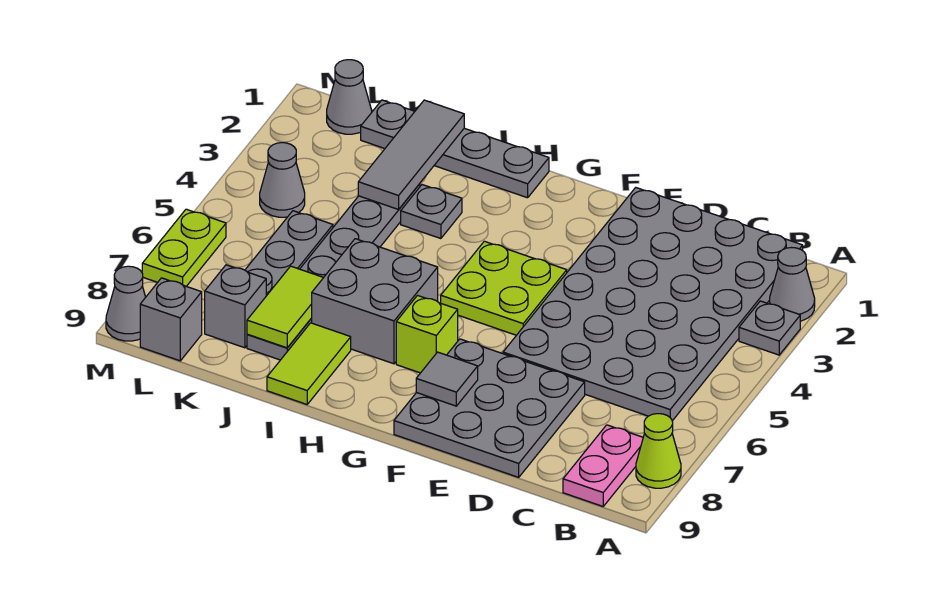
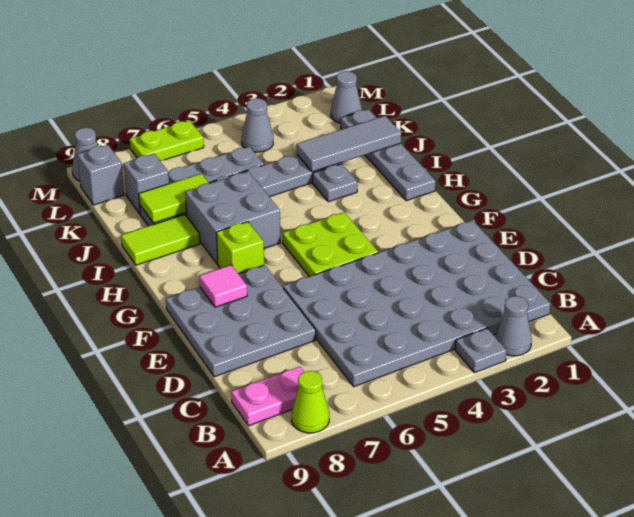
grey tile F8 level 2 -> pink tile F8 level 2

